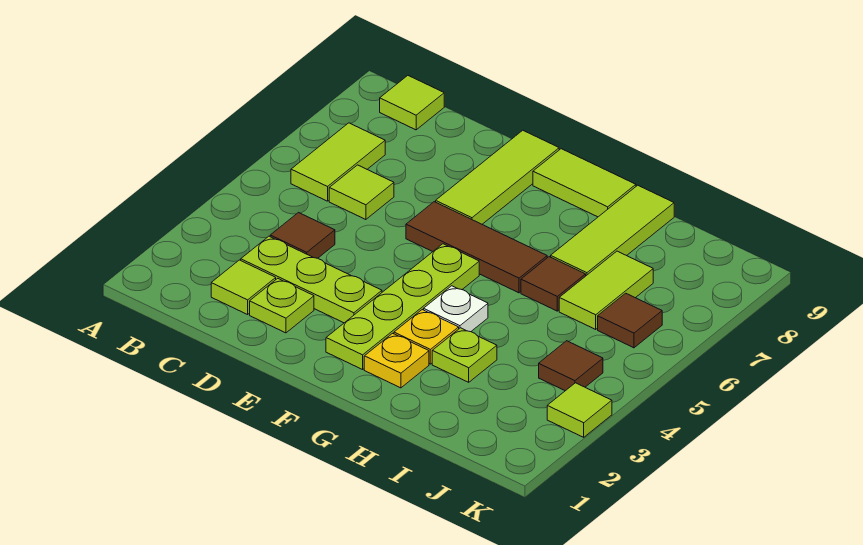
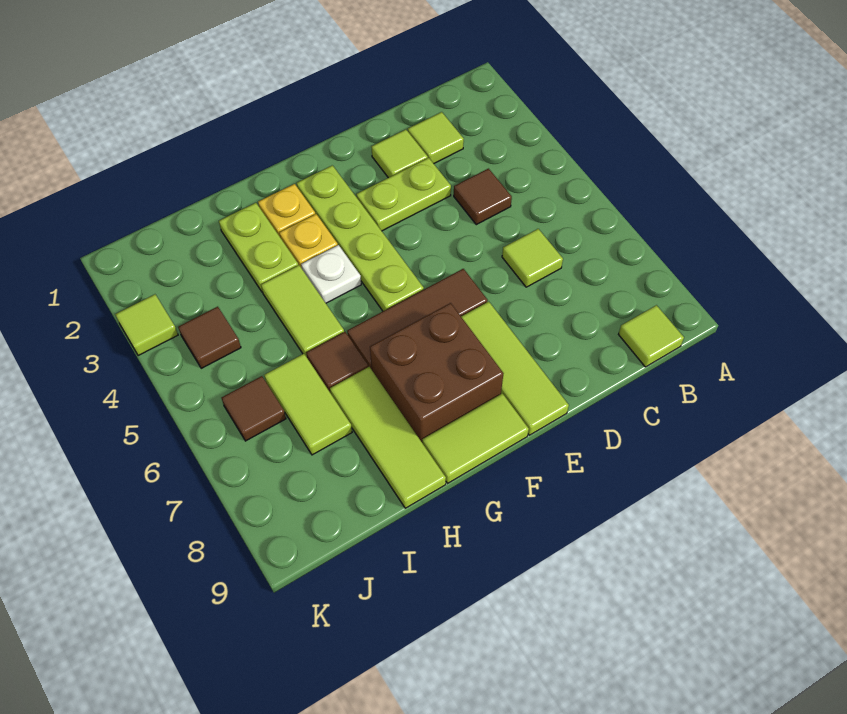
lime tile B6:B7 level 1 -> lime tile H4:H5 level 1
lime plate C3:E3 level 1 -> lime plate D3:E3 level 1
lime plate D2 level 1 -> lime tile D2 level 1
none -> brown brick F7:G8 level 1
lime plate H3 level 1 -> lime plate H2:H3 level 1

